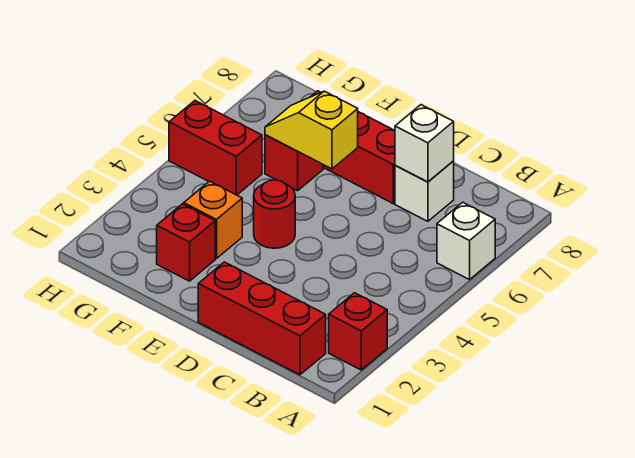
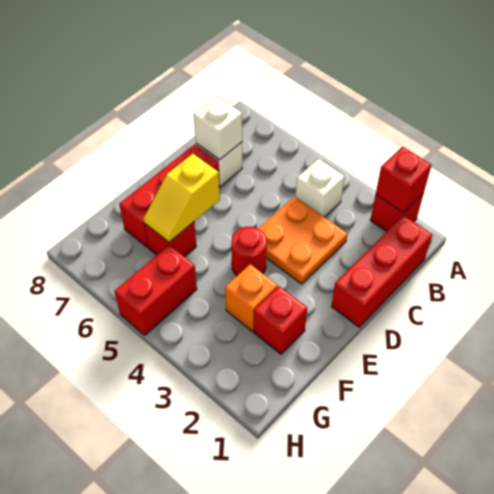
none -> red brick A2 level 2
white brick A6 level 1 -> white brick B4 level 1
none -> orange plate C3:D4 level 1

